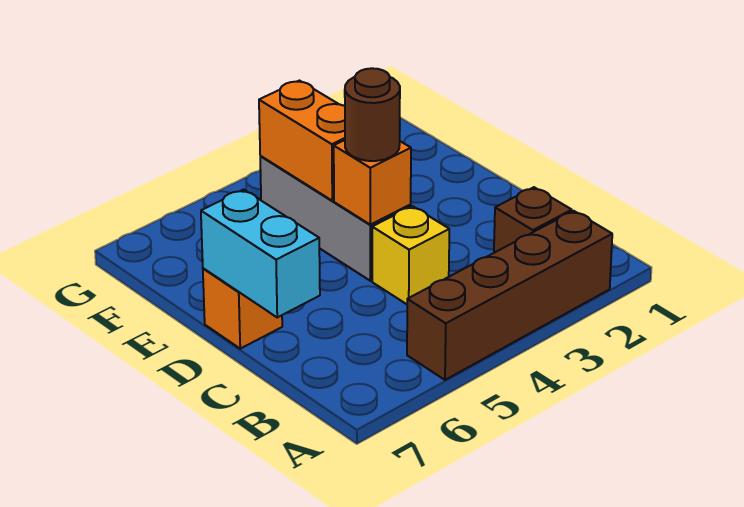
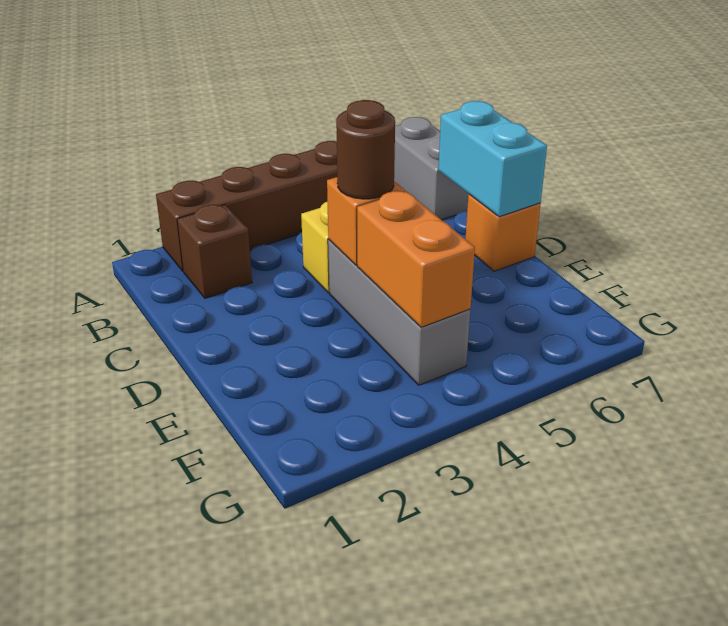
none -> grey brick A7:B7 level 1

